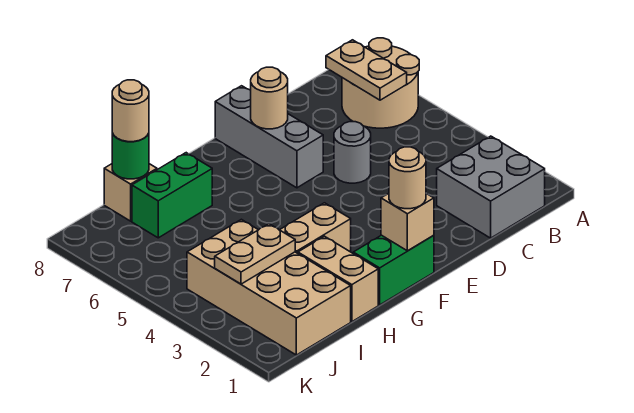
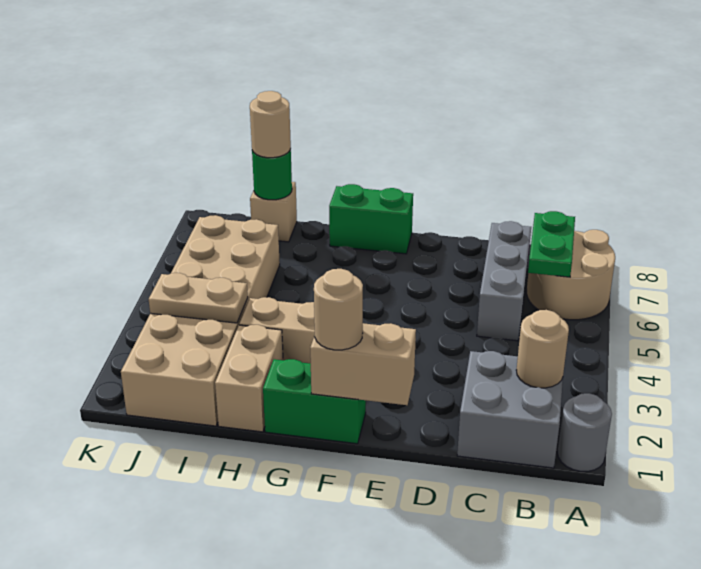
tan plate B6:B7 level 2 -> green plate B6:B7 level 2
grey round brick D5 level 1 -> grey round brick A1 level 1
grey brick E6:E8 level 1 -> grey brick C5:C7 level 1
tan round brick E7 level 2 -> tan round brick B2 level 2
tan brick F1 level 2 -> tan brick E1:F1 level 2
green brick H7:I7 level 1 -> green brick F8:G8 level 1
tan brick I1:J4 level 1 -> tan brick I1:J6 level 1

